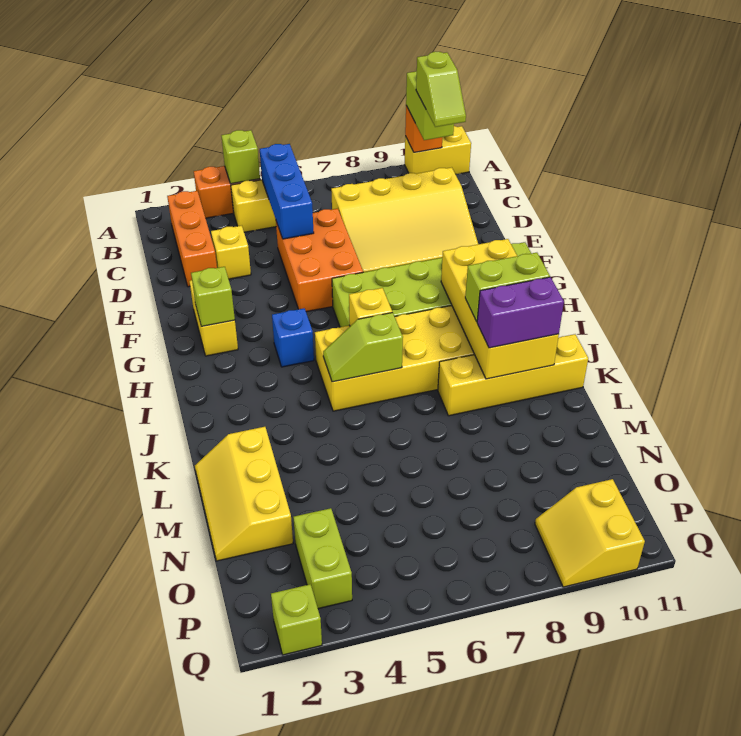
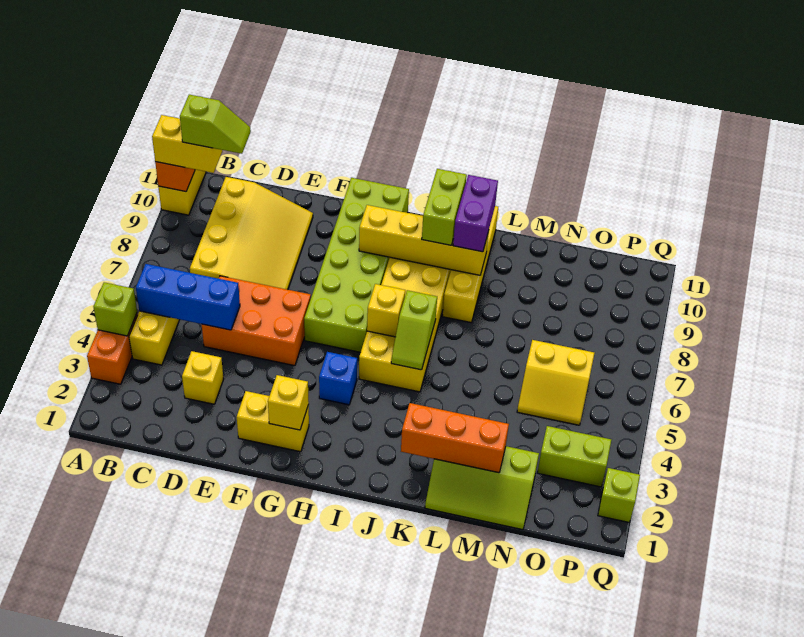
lime brick A10:B10 level 3 -> yellow brick A10:B10 level 3
orange brick B2:D2 level 1 -> orange brick K2:M2 level 2
lime brick G2 level 2 -> yellow brick G2 level 2
yellow brick H9:K10 level 2 -> yellow brick H9:K9 level 2
yellow slope L1:N2 level 1 top 2 -> lime slope L1:N2 level 1 top 2
yellow slope P9:Q10 level 1 top 10 -> yellow slope N5:O6 level 1 top 6

